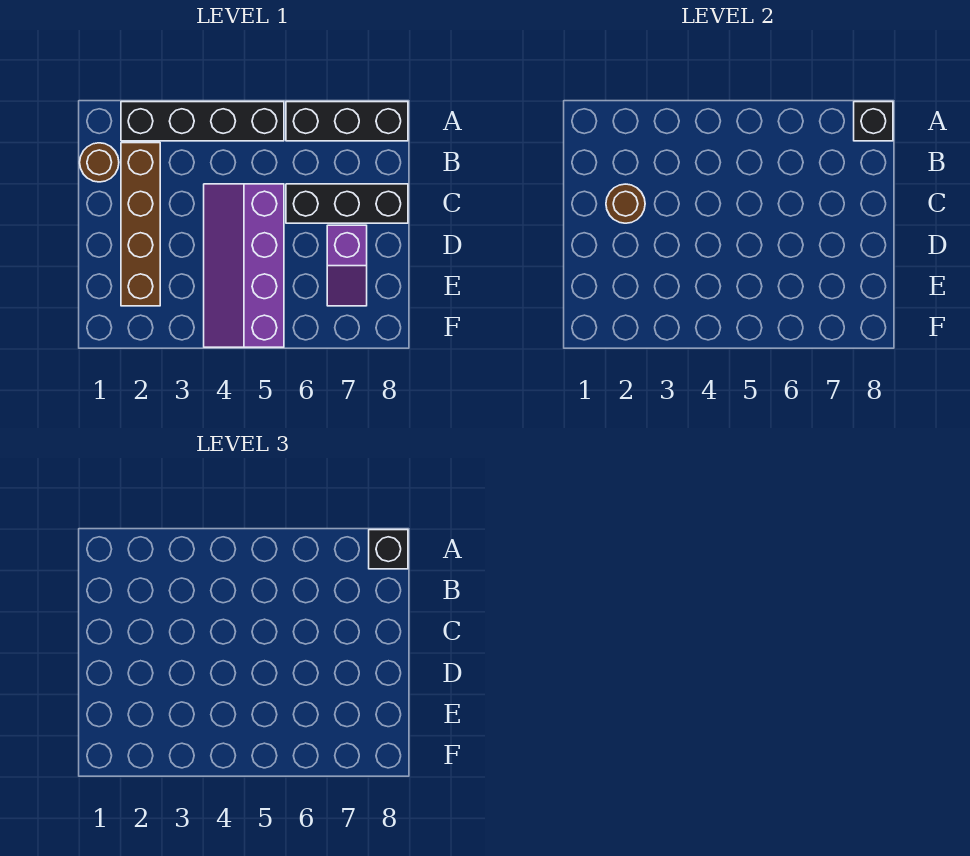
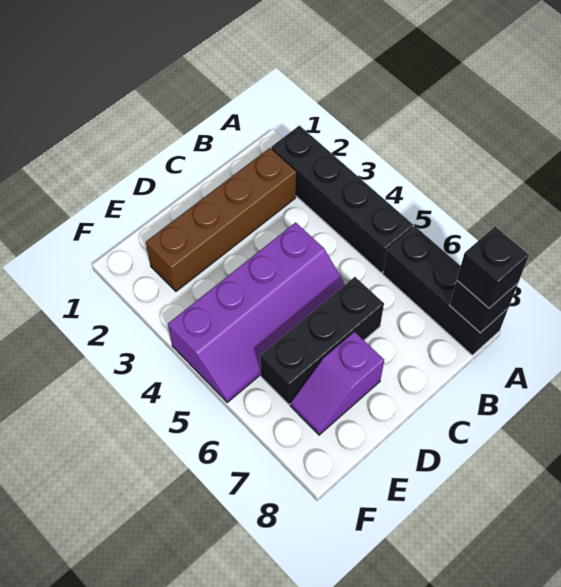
brown round brick B1 level 1 -> none
brown round brick C2 level 2 -> none
purple slope C4:F5 level 1 top 5 -> purple slope C4:F5 level 1 top 4
black brick C6:C8 level 1 -> black brick C6:E6 level 1

